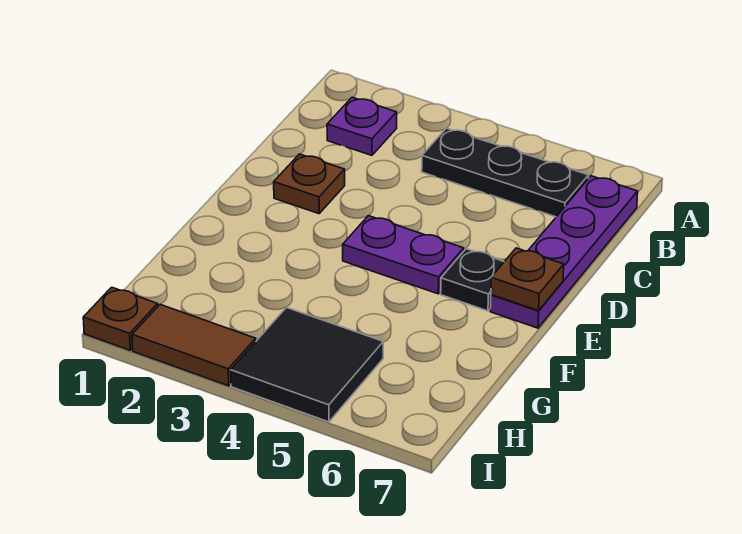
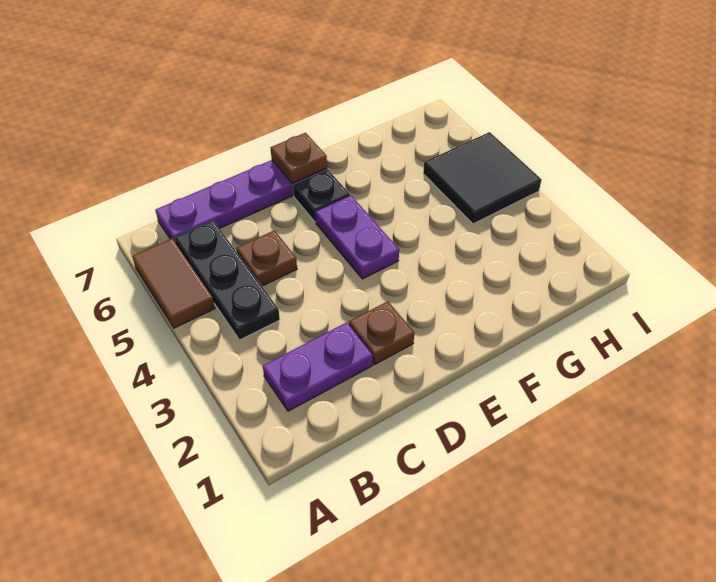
purple plate B2 level 1 -> purple plate B2:C2 level 1
brown plate I1 level 1 -> brown plate C5 level 1
brown tile I2:I3 level 1 -> brown tile A5:A6 level 1

